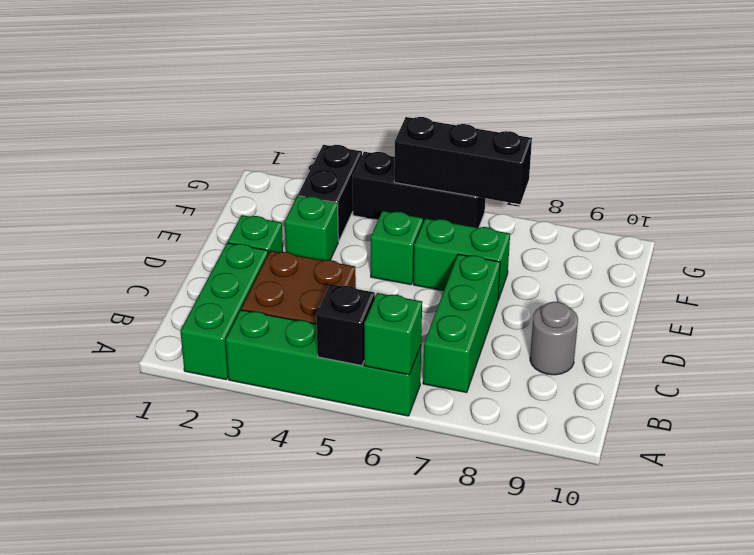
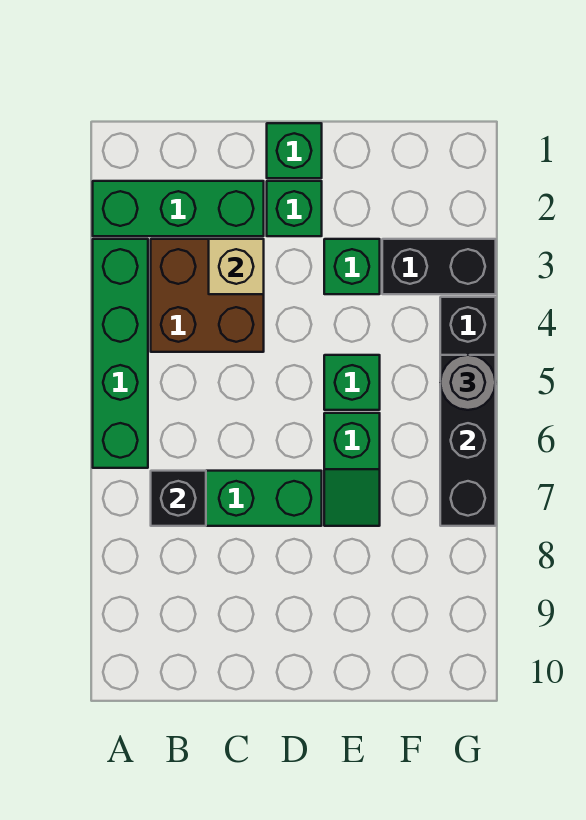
black brick A5 level 2 -> black brick B7 level 2
green brick A6 level 2 -> green brick D1 level 1
none -> tan brick C3 level 2
grey round brick C9 level 1 -> grey round brick G5 level 3
green brick E6:E7 level 1 -> green slope E6:E7 level 1 top 6

